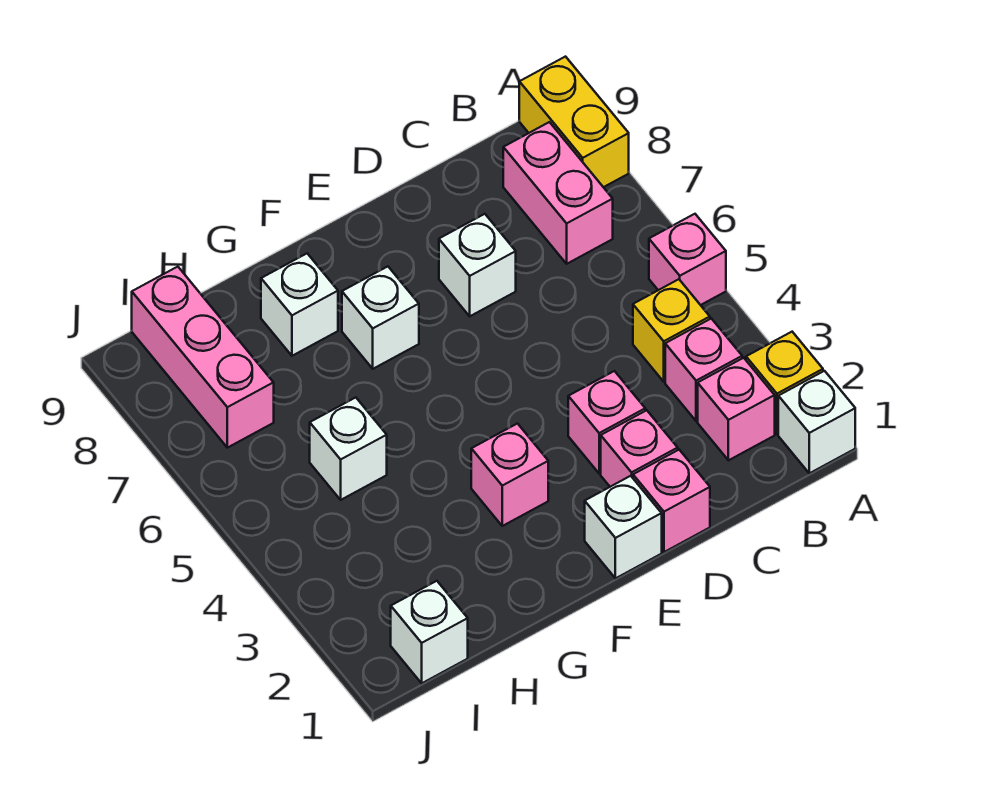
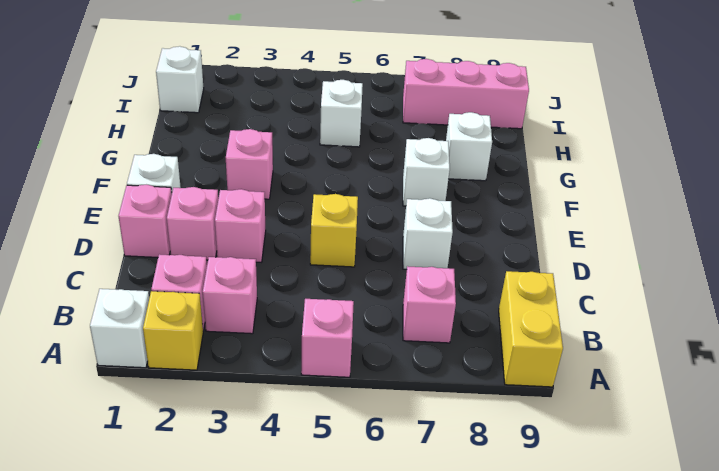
yellow brick A8:A9 level 1 -> yellow brick A9:B9 level 1
yellow brick B4 level 1 -> yellow brick D5 level 1
pink brick B7:B8 level 1 -> pink brick B7 level 1

